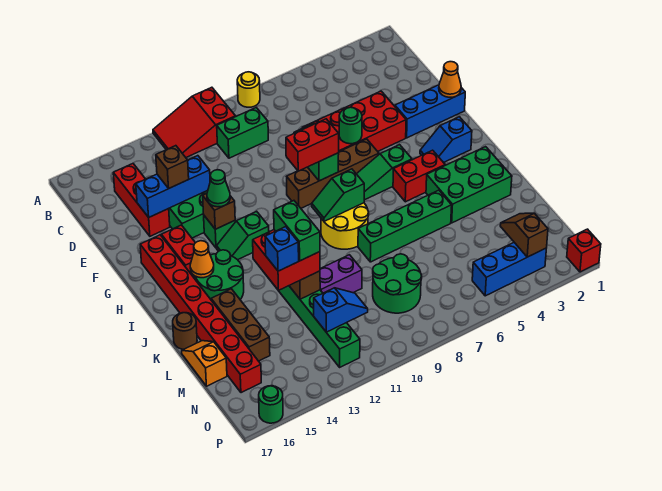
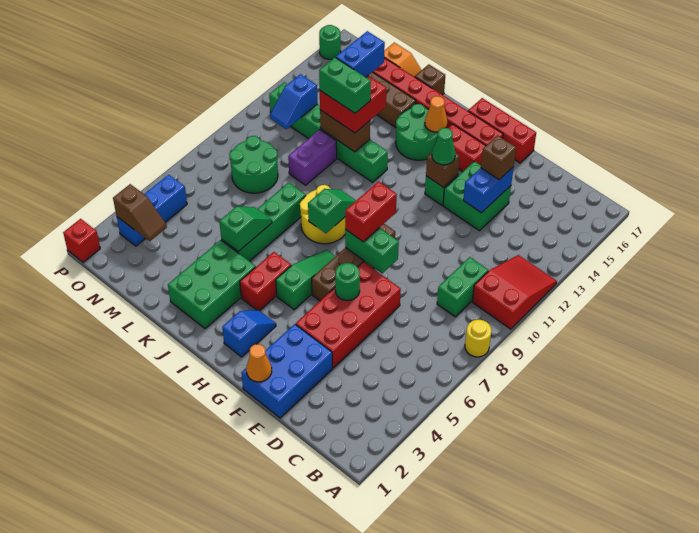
red brick C15:E15 level 1 -> red brick F17:H17 level 1
blue brick E13:E15 level 2 -> blue brick E13:E14 level 2
blue brick F1:F3 level 1 -> blue brick E1:F3 level 1
green slope H12:H13 level 1 top 12 -> green slope K5:K6 level 2 top 5
brown round brick K17 level 1 -> brown brick K17 level 1
blue brick L13 level 4 -> blue brick L13:L14 level 4

